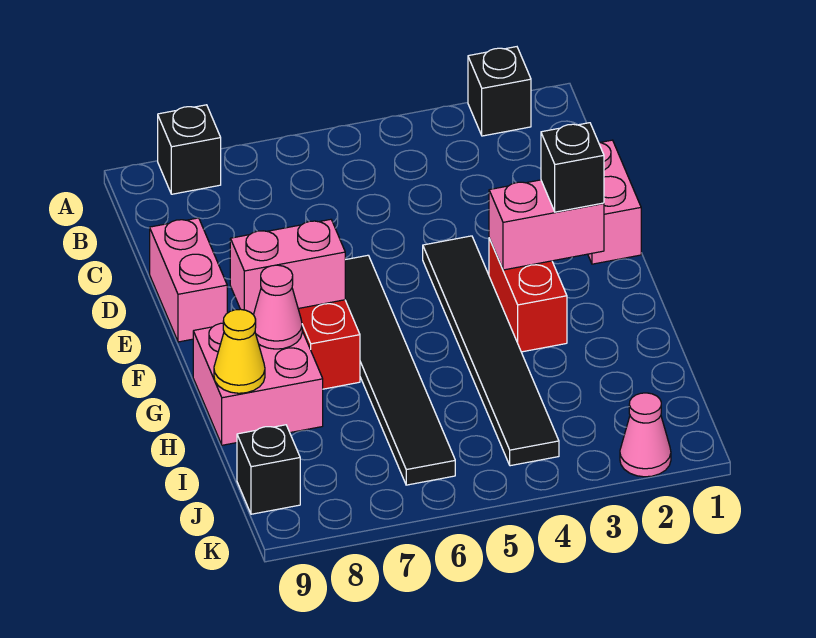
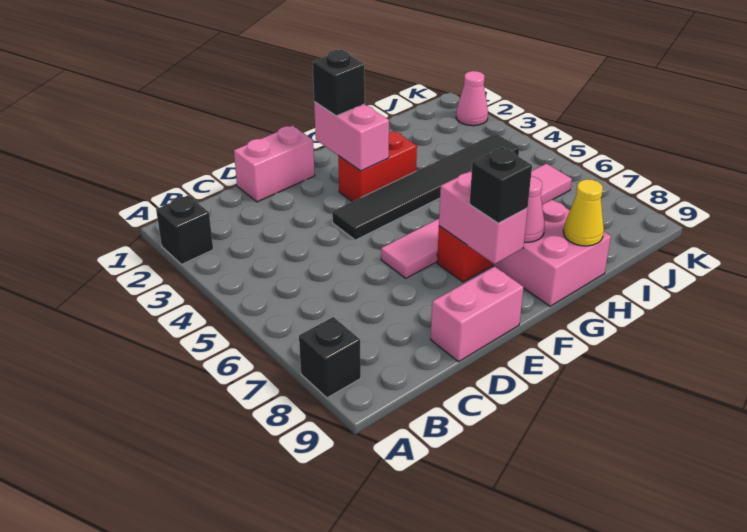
black tile E6:J6 level 1 -> pink tile E6:J6 level 1
black brick J9 level 1 -> black brick F8 level 3

